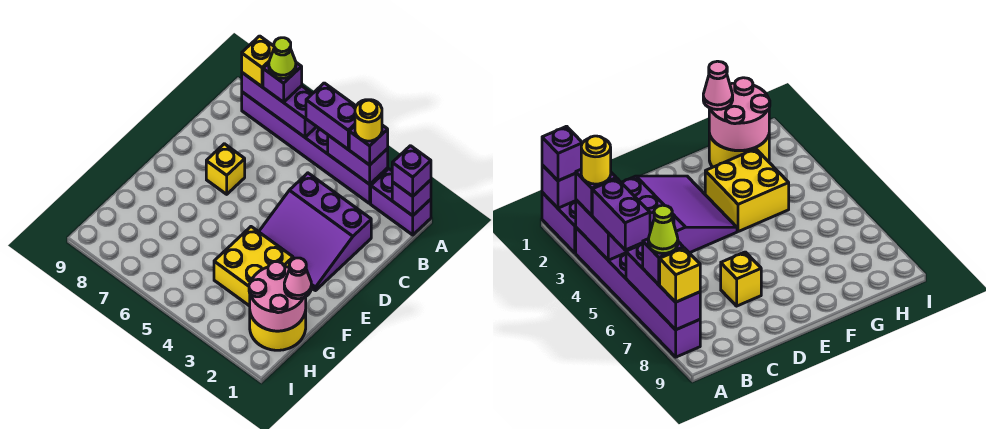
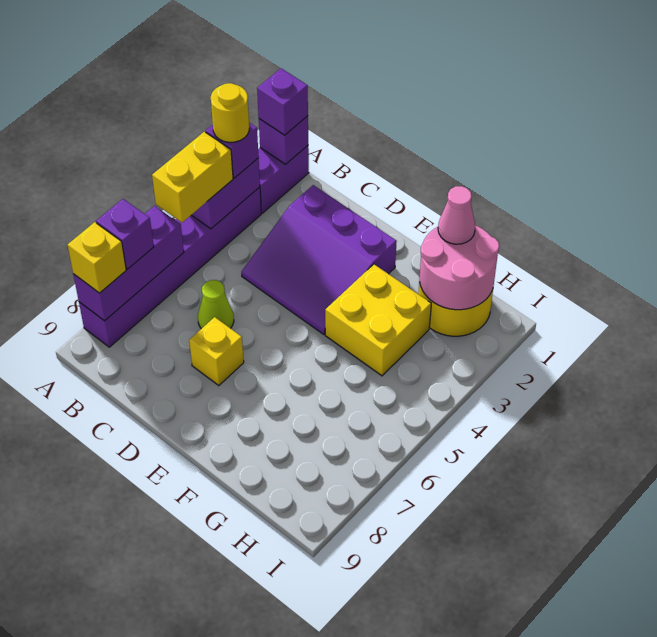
purple brick A4:A5 level 3 -> yellow brick A4:A5 level 3
lime cone A7 level 4 -> lime cone C6 level 1
purple slope C2:E4 level 1 top C -> purple slope C2:E4 level 1 top 2

